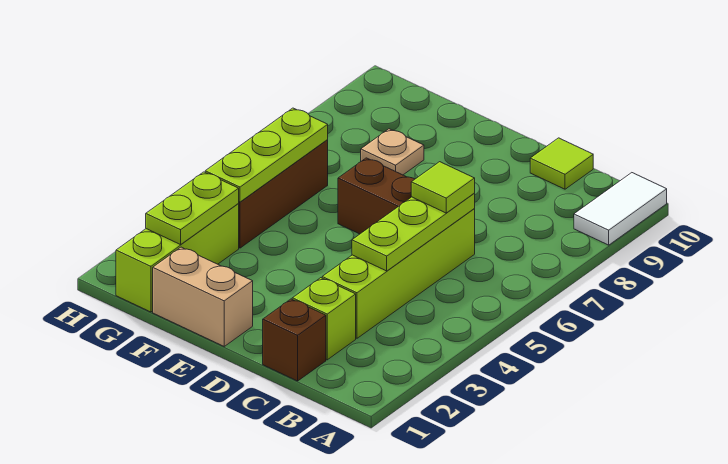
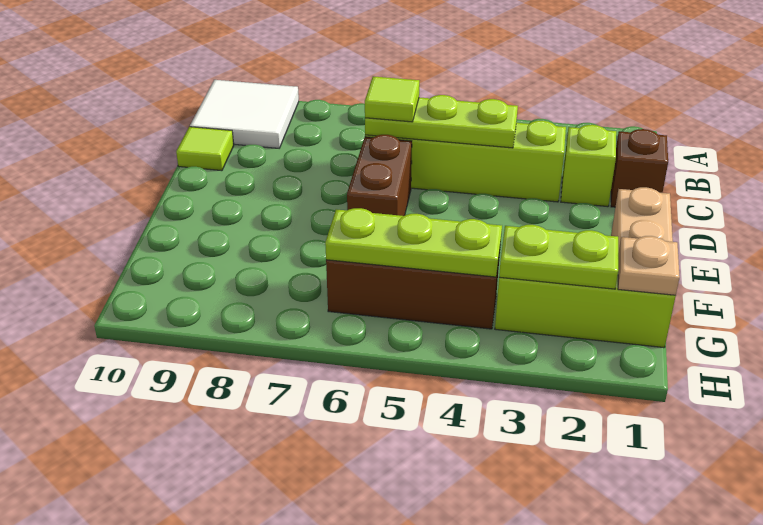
white tile A9:A10 level 1 -> white tile A9:B10 level 1
tan plate F8 level 1 -> tan plate G1 level 2

